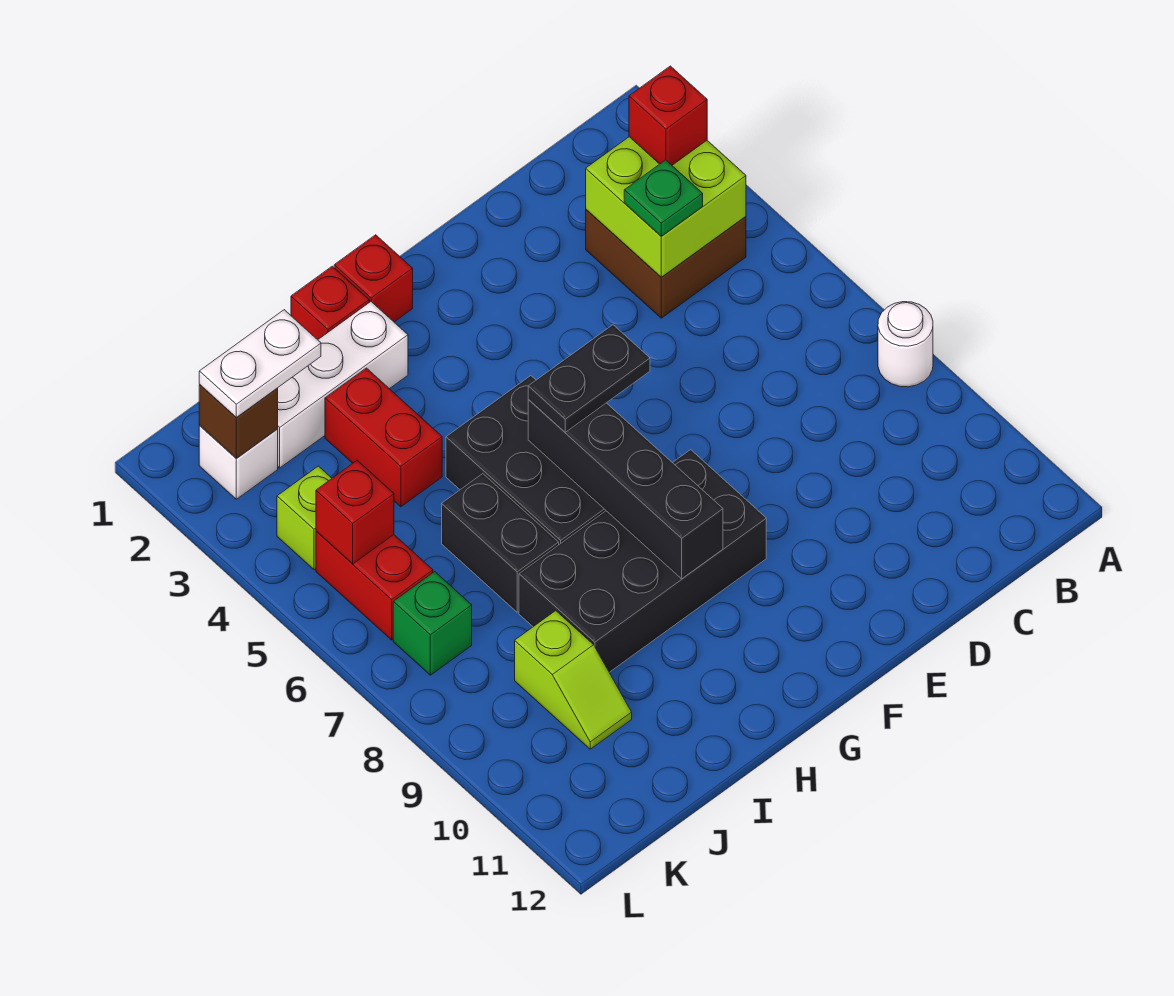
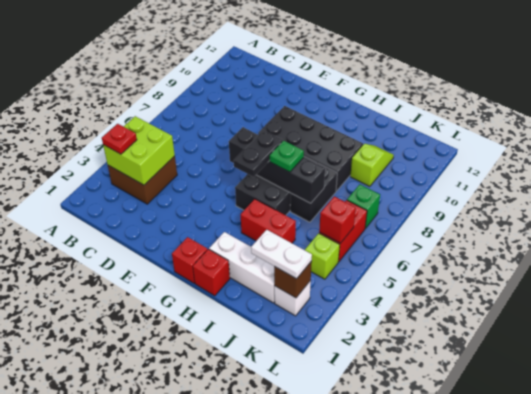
white round brick A8 level 1 -> none
red brick B3 level 3 -> red plate B3 level 3
green plate C4 level 3 -> green plate H6 level 3
black plate F6:G6 level 3 -> black plate G5:G6 level 3
black brick G6:G9 level 2 -> black brick F6:I6 level 2
red brick I3:I4 level 1 -> red brick H4:I4 level 1

